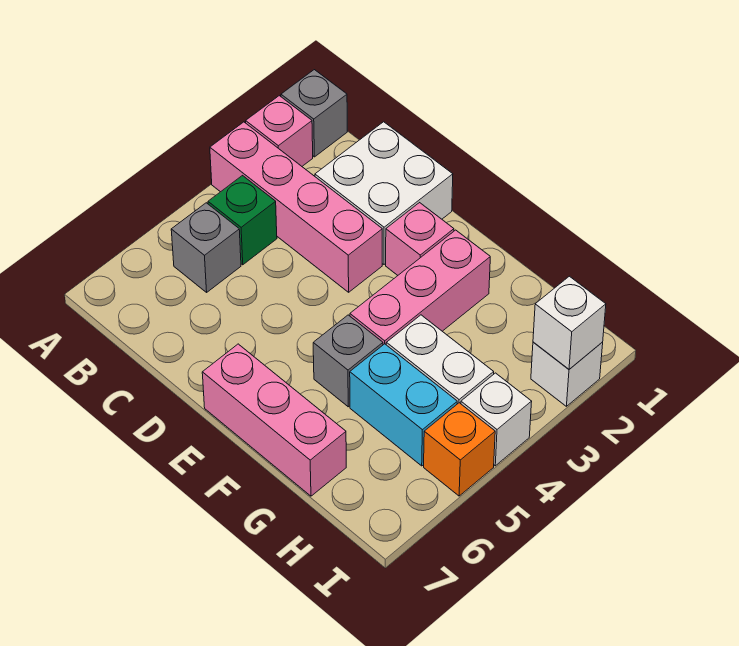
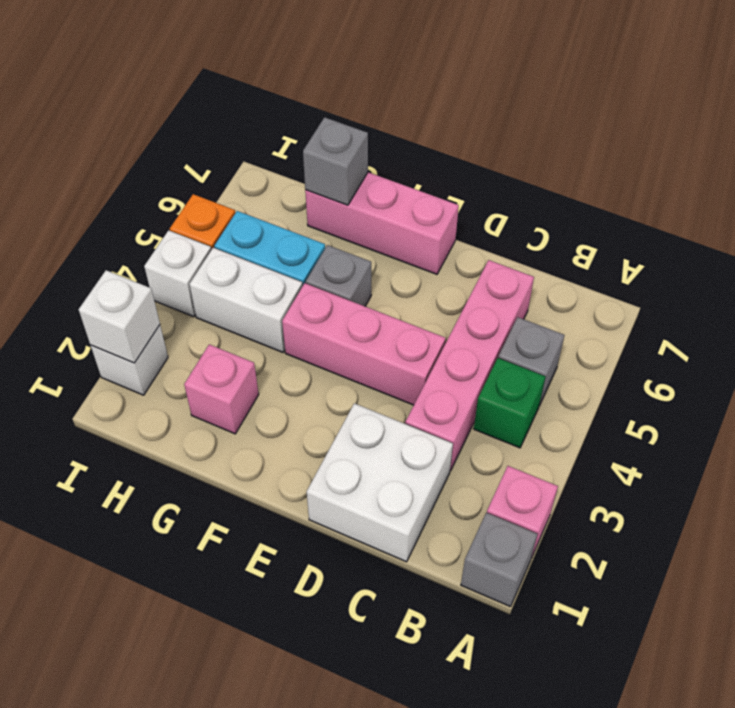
pink brick A3:D3 level 1 -> pink brick C3:C6 level 1
pink brick E2 level 1 -> pink brick G2 level 1
pink brick F2:F4 level 1 -> pink brick D4:F4 level 1
none -> grey brick G7 level 2

